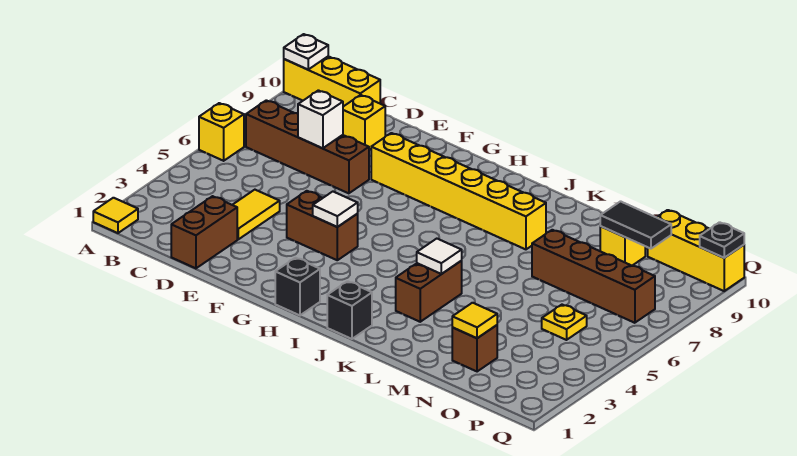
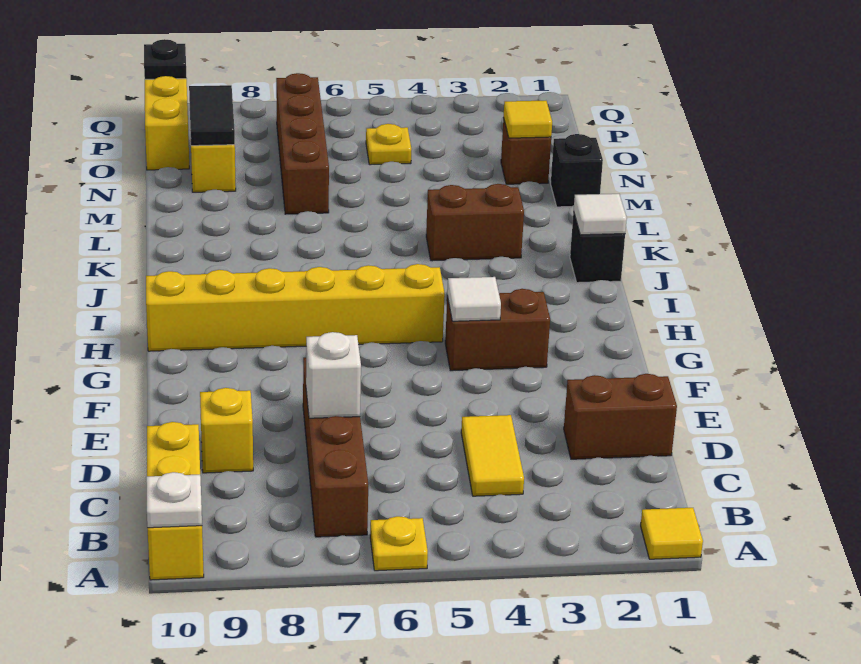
yellow brick A6 level 1 -> yellow plate A6 level 1
yellow tile D3:D4 level 1 -> yellow tile C4:D4 level 1
brown brick F4:G4 level 1 -> brown brick G3:G4 level 1
yellow brick F8:K8 level 1 -> yellow brick H5:H10 level 1
black brick H1 level 1 -> black brick M1 level 1
white tile K4 level 2 -> white tile J1 level 2

